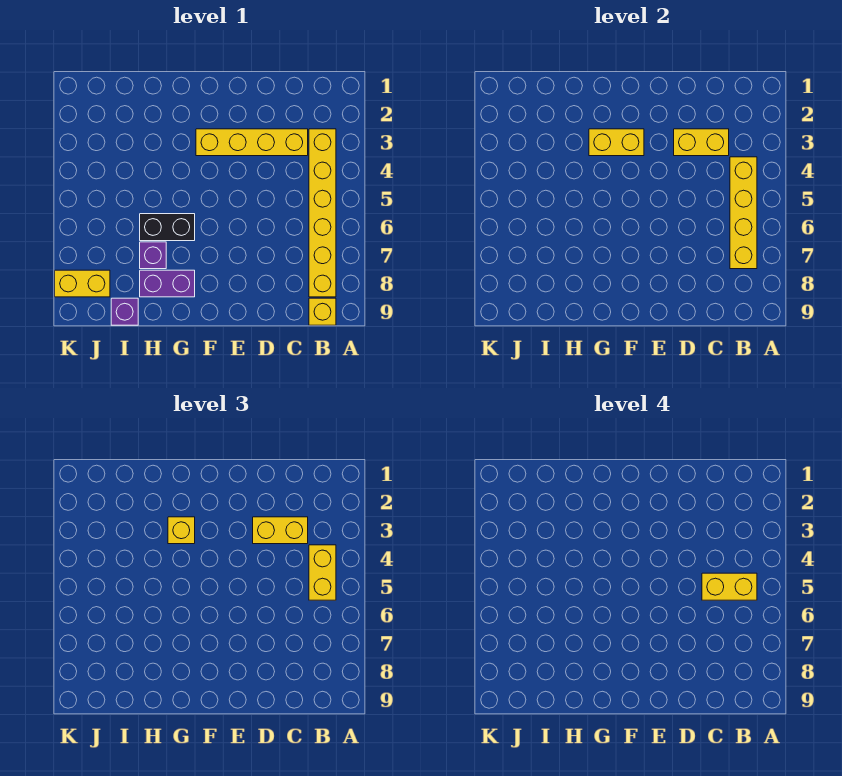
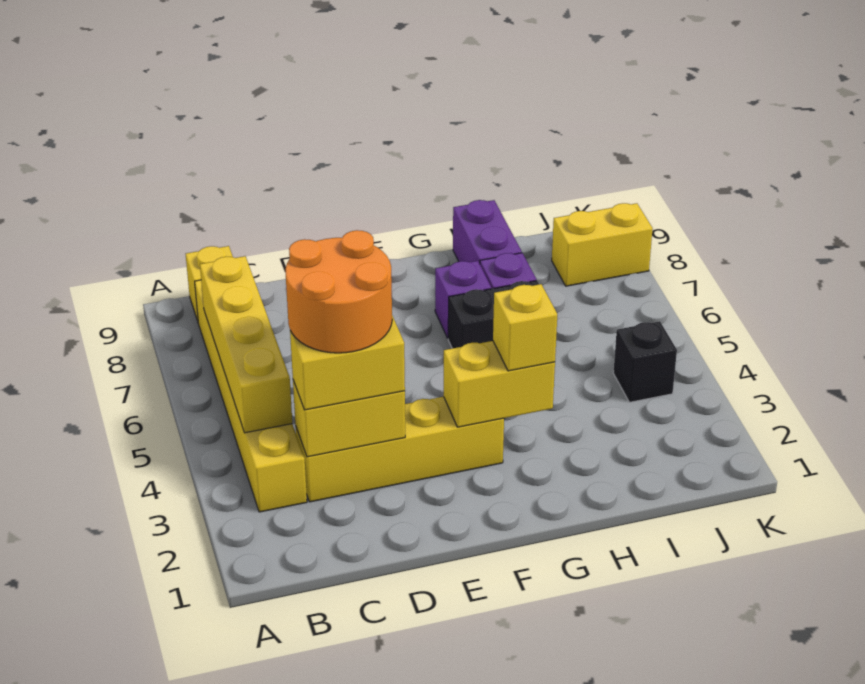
yellow brick B4:B5 level 3 -> none
yellow brick B5:C5 level 4 -> none
none -> orange round brick C3:D4 level 4
purple brick G8:H8 level 1 -> purple brick H8:H9 level 1
purple brick I9 level 1 -> purple brick G7 level 1
none -> black brick J4 level 1

